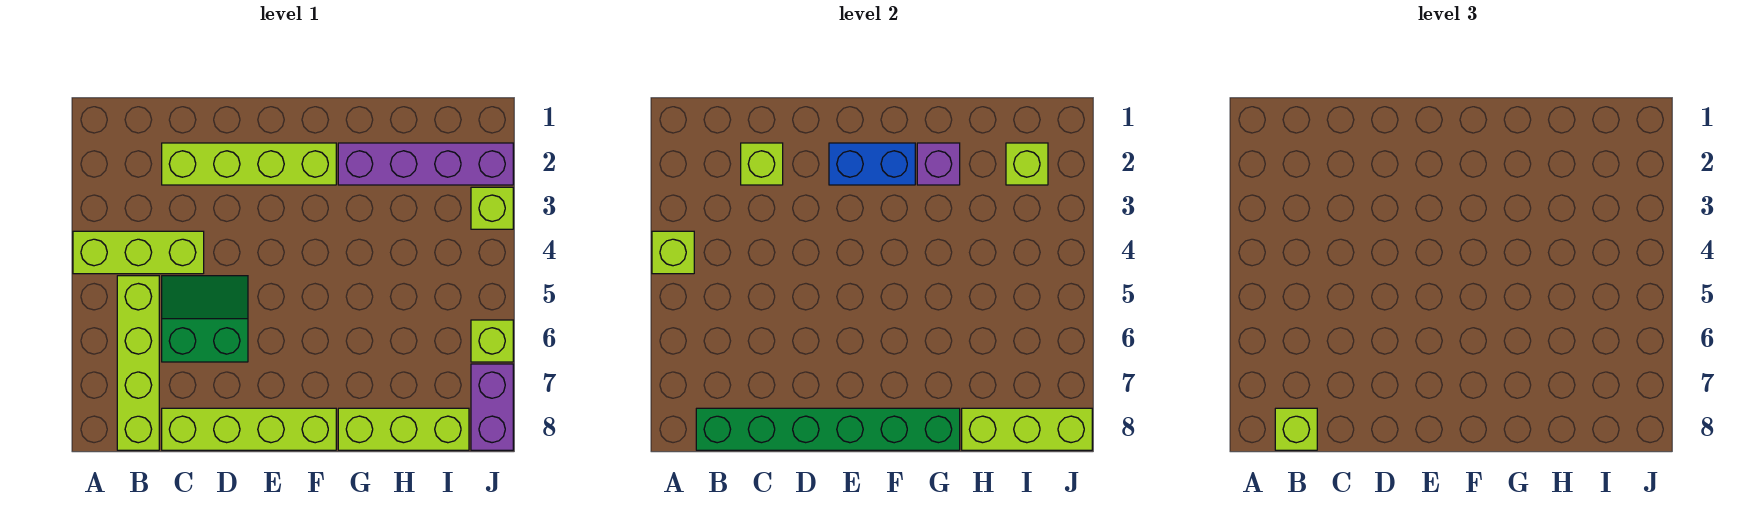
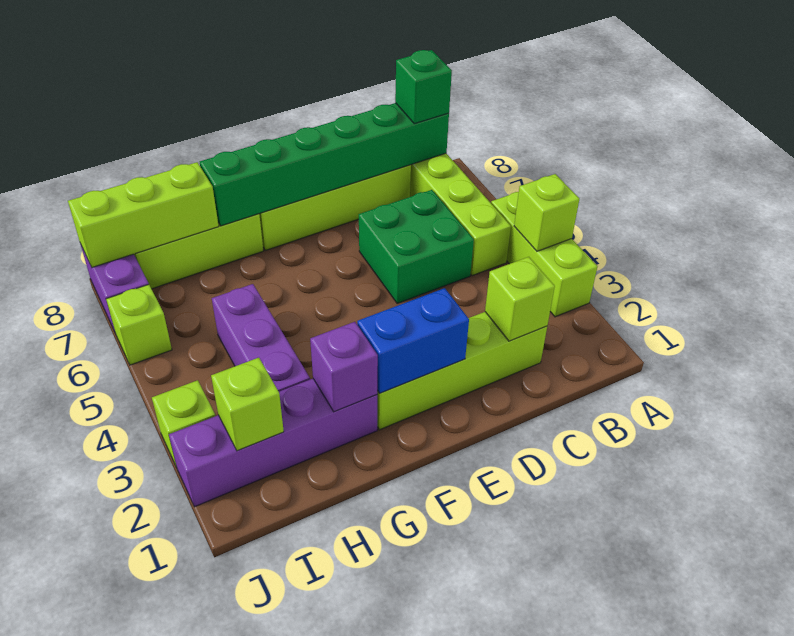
lime brick A4:C4 level 1 -> lime brick A3:A5 level 1
lime brick B8 level 3 -> green brick B8 level 3
green slope C5:D6 level 1 top 6 -> green brick C5:D6 level 1
none -> purple brick H3:H5 level 1

